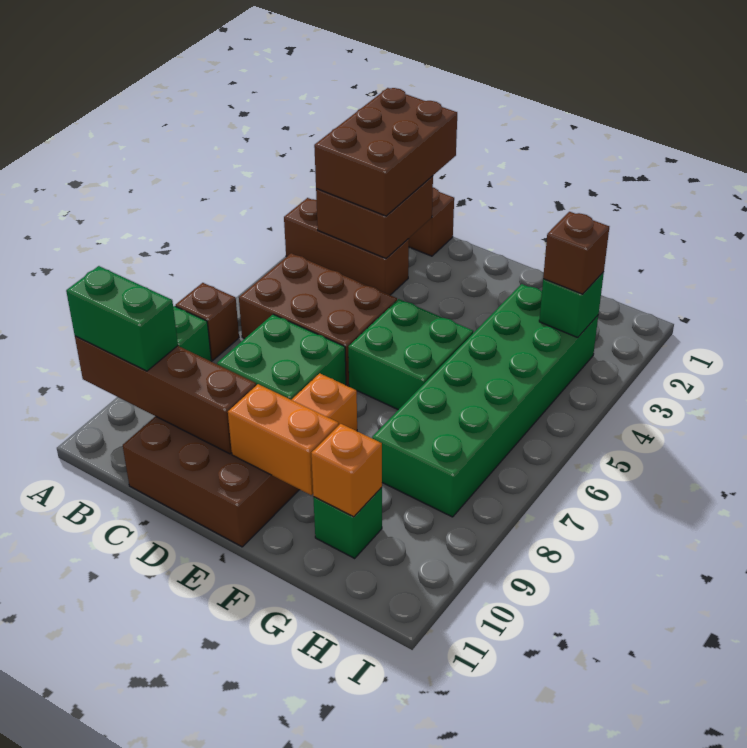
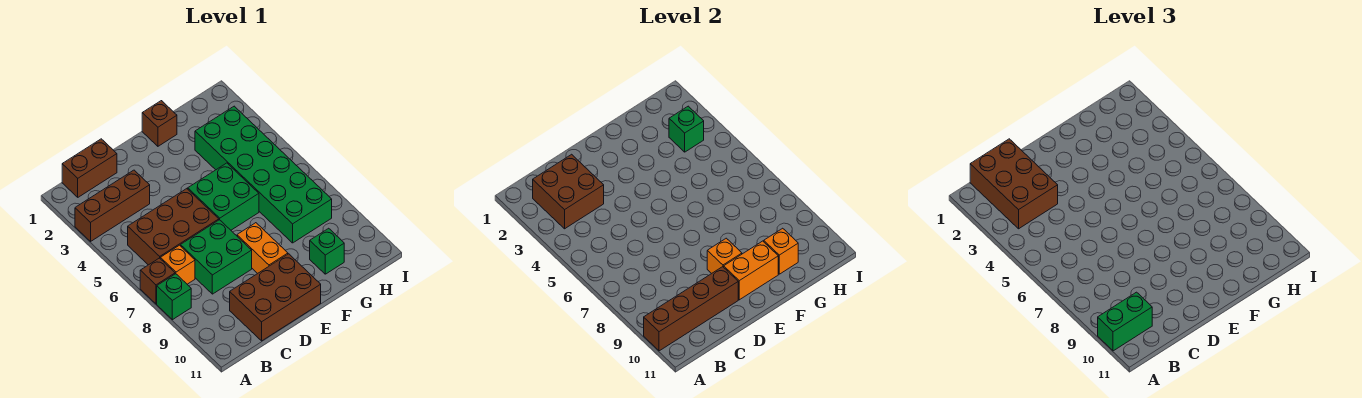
none -> orange brick B7 level 1
none -> orange brick E9 level 2
brown brick H3 level 3 -> brown brick F1 level 1

